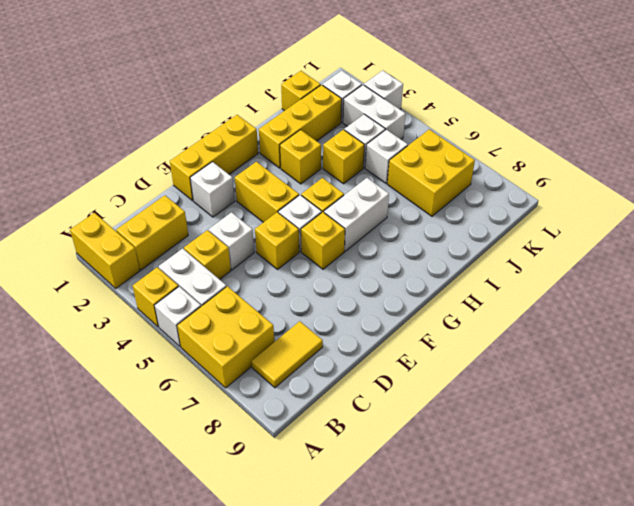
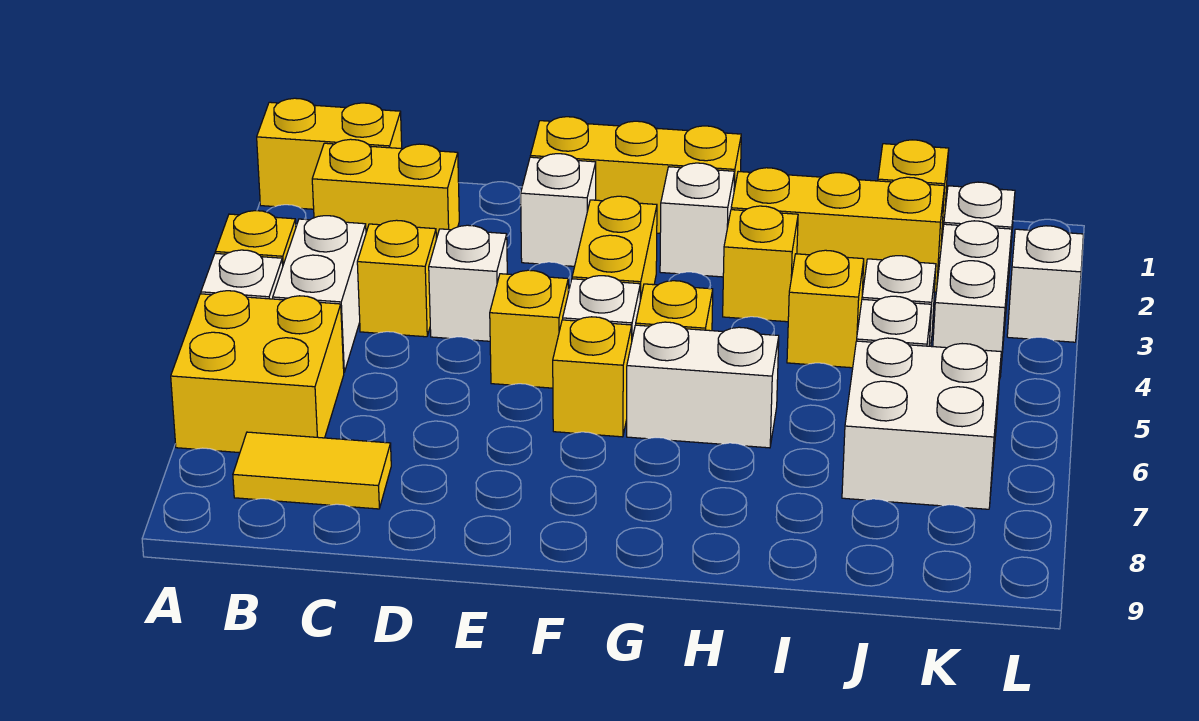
yellow brick A1:A2 level 1 -> yellow brick A1:B1 level 1
none -> white brick G2 level 1
yellow brick J6:K7 level 1 -> white brick J6:K7 level 1

